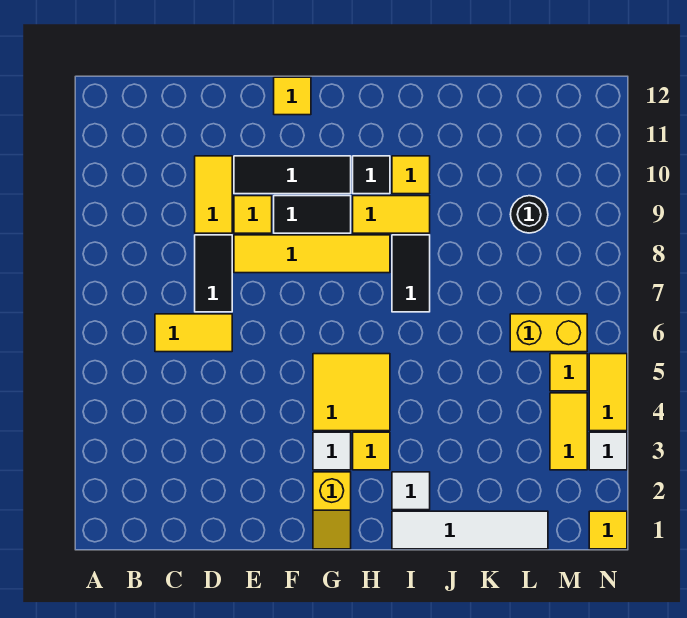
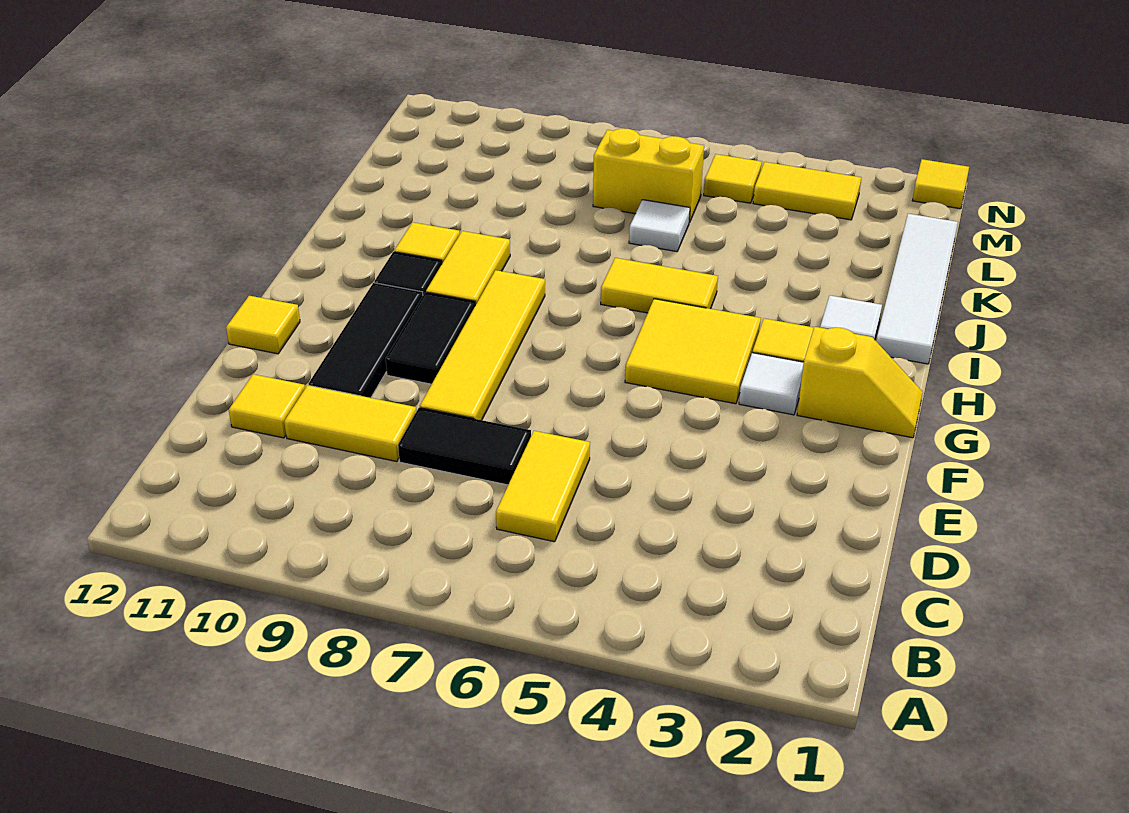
yellow tile E9 level 1 -> yellow tile D11 level 1
black tile I7:I8 level 1 -> none
yellow brick L6:M6 level 1 -> yellow brick L6:L7 level 1
black round brick L9 level 1 -> none
white tile N3 level 1 -> white tile K6 level 1
yellow tile N4:N5 level 1 -> yellow tile I5:I6 level 1

